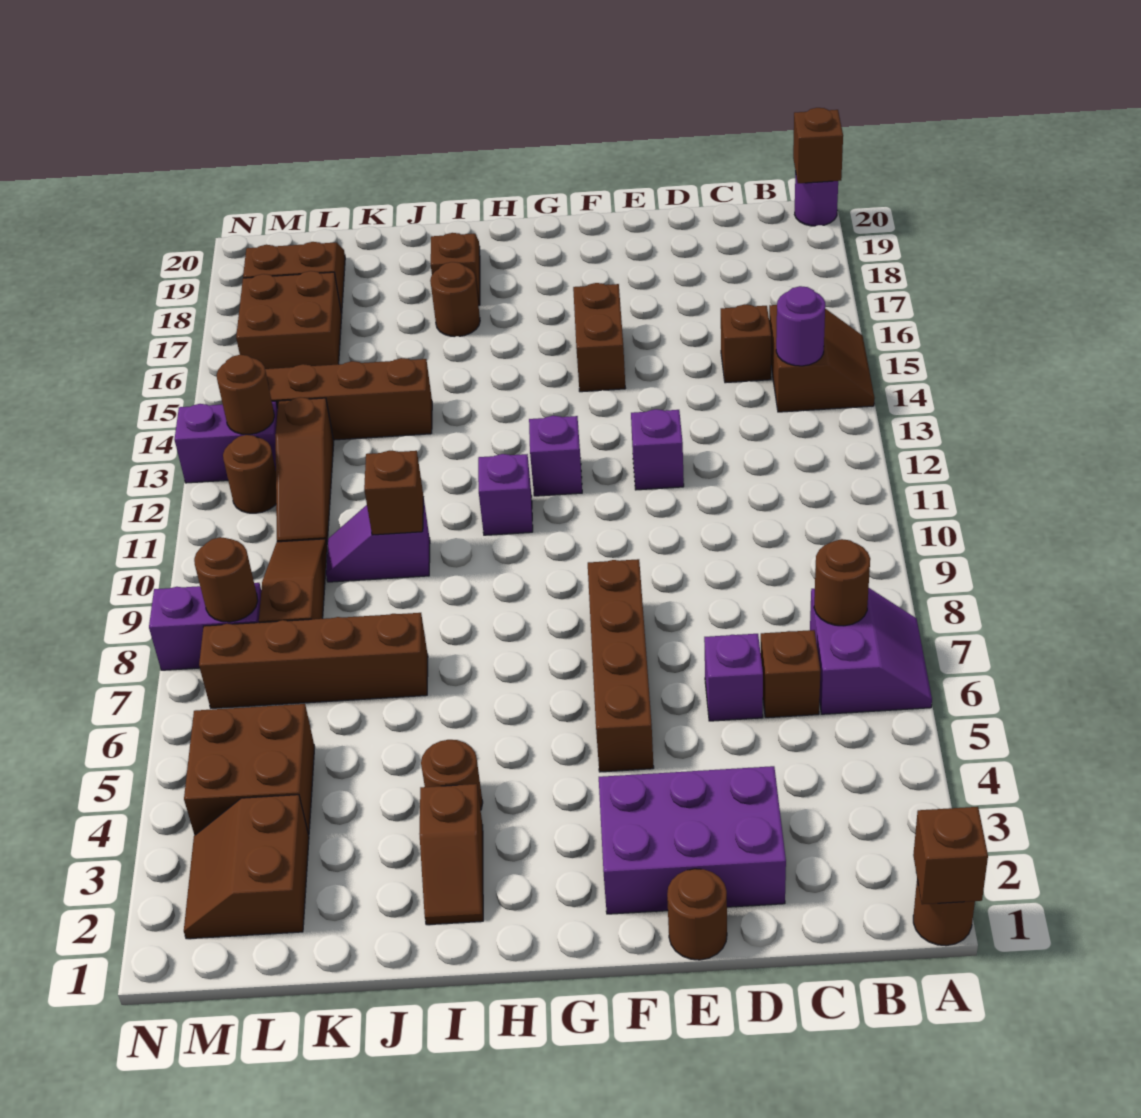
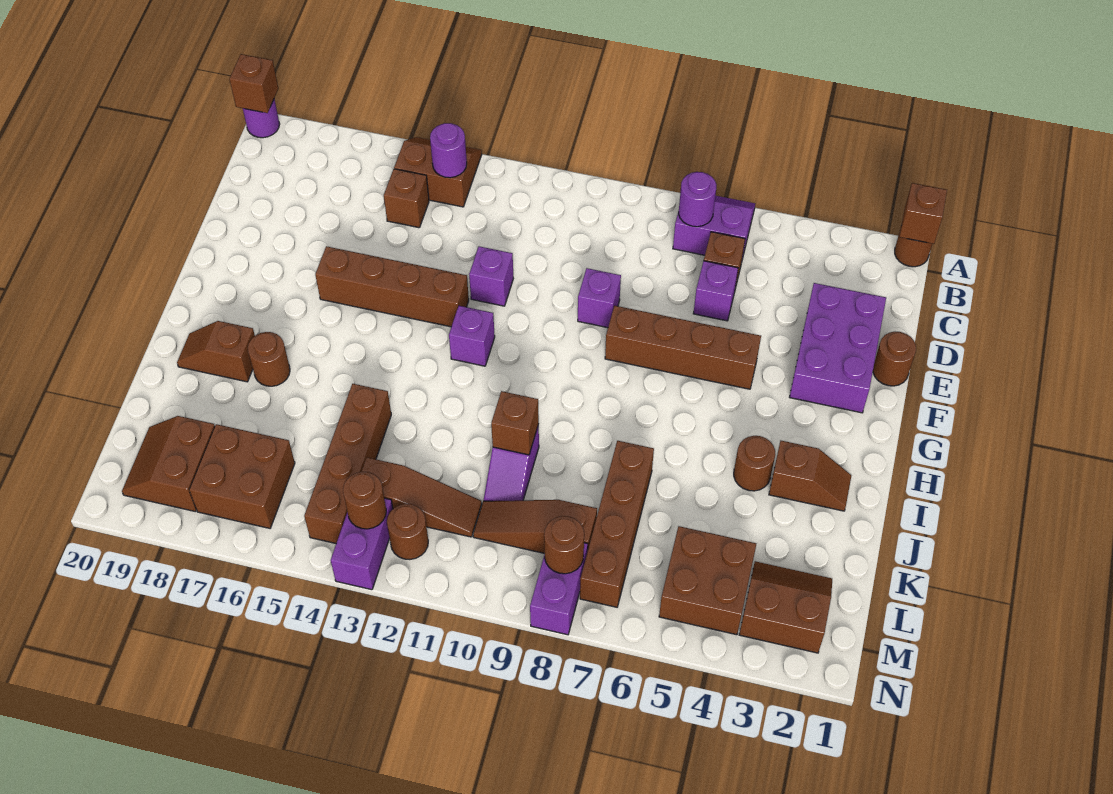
brown round brick B7 level 2 -> purple round brick B7 level 2
brown brick F15:F16 level 1 -> brown brick F13:F16 level 1
purple brick H11 level 1 -> purple brick E9 level 1
brown slope L2:M3 level 1 top L -> brown slope L2:M3 level 1 top M

